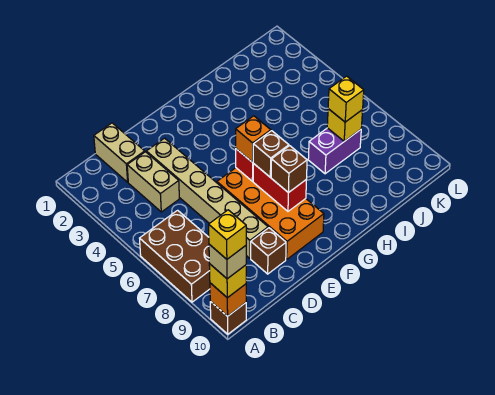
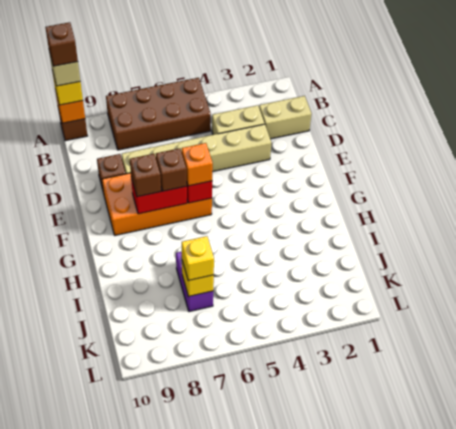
brown brick A6:B8 level 1 -> brown brick A5:B8 level 1
yellow brick A10 level 5 -> brown brick A10 level 5

